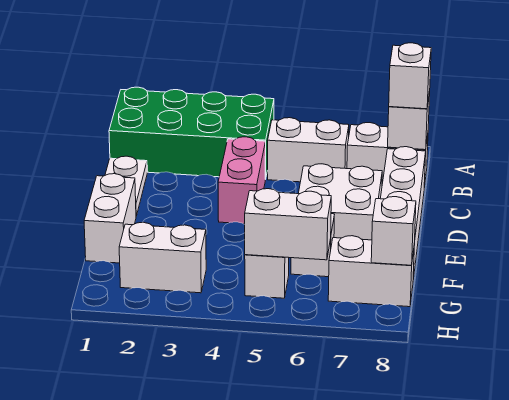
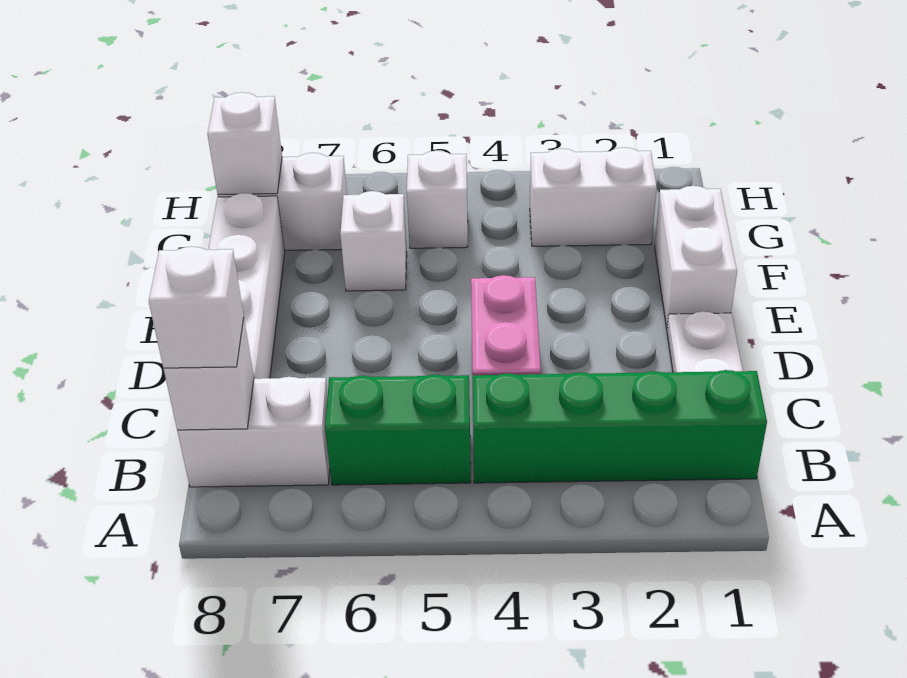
green brick A1:B4 level 1 -> green brick B1:B4 level 1
white brick B5:B6 level 1 -> green brick B5:B6 level 1
white brick D6:E7 level 1 -> none
white brick G5:G6 level 2 -> none

